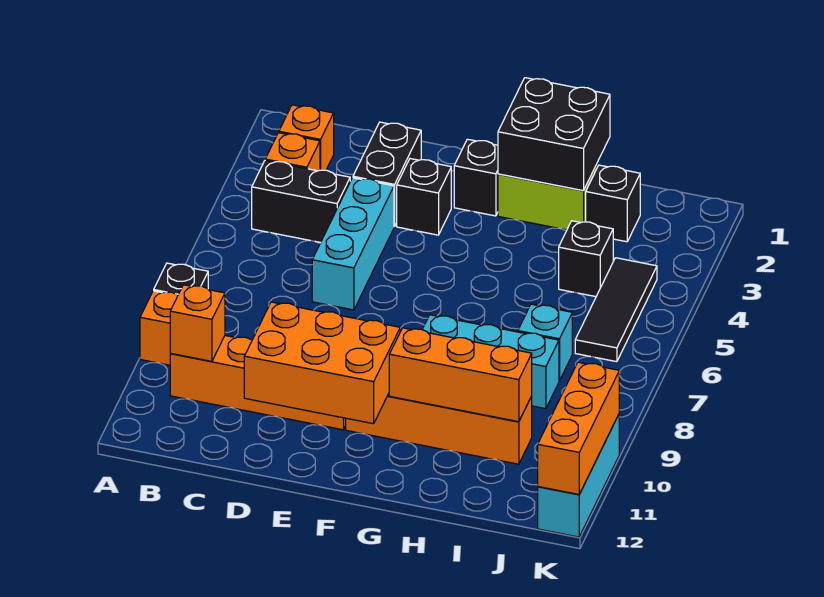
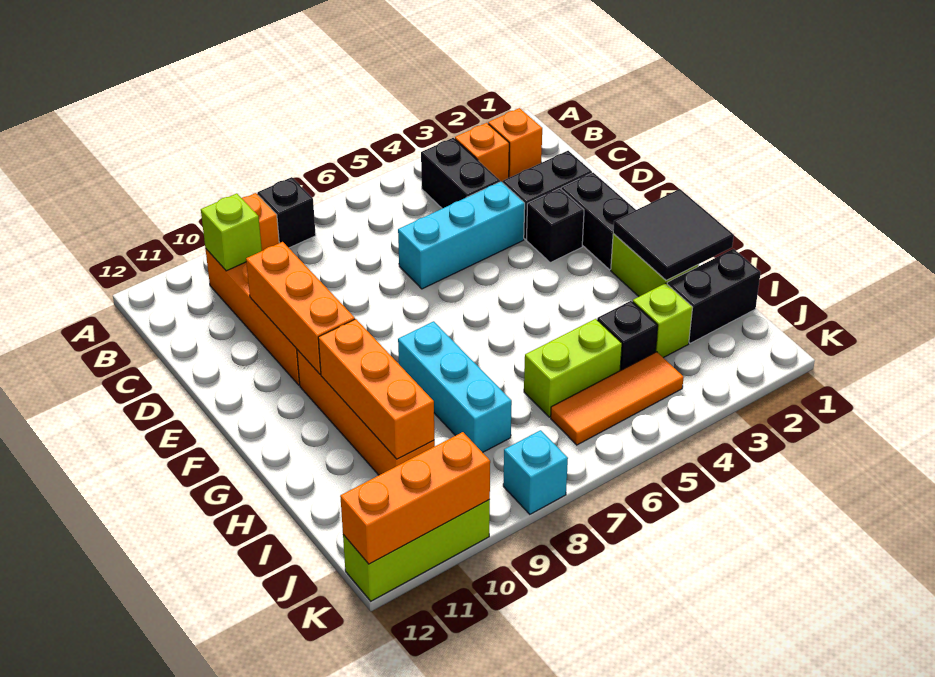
orange brick B10 level 2 -> lime brick B10 level 2
orange brick D10:F11 level 2 -> orange brick D10:F10 level 2
black brick F2 level 1 -> black brick E2:F2 level 1
black brick G1:H2 level 2 -> black tile G1:H2 level 2
black brick I2 level 1 -> black brick I1:I2 level 1
none -> lime brick I3 level 1
none -> lime brick I5:I6 level 1
cyan brick I7 level 1 -> cyan brick K8 level 1
black tile J4:J6 level 1 -> orange tile J4:J6 level 1
cyan brick K10:K12 level 1 -> lime brick K10:K12 level 1

